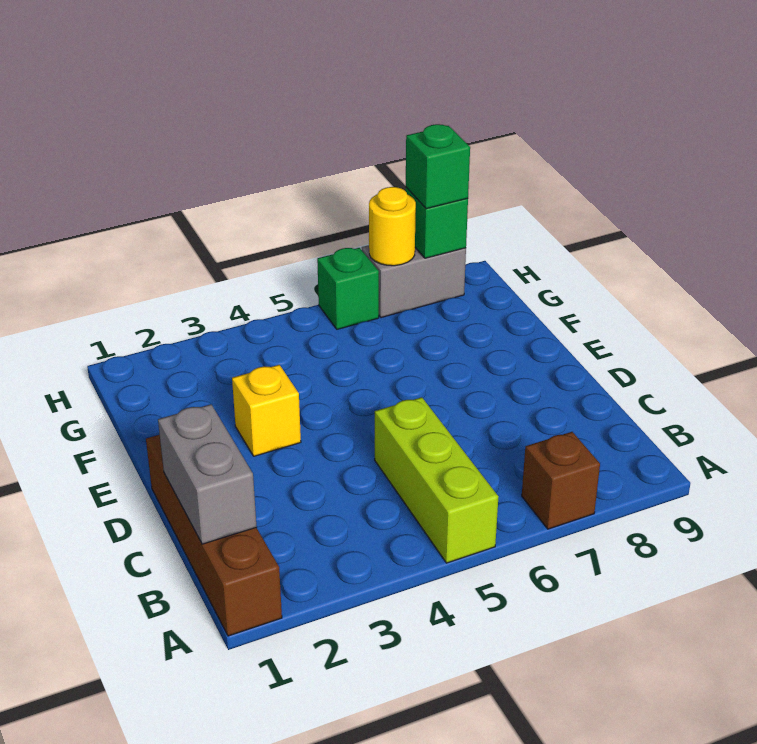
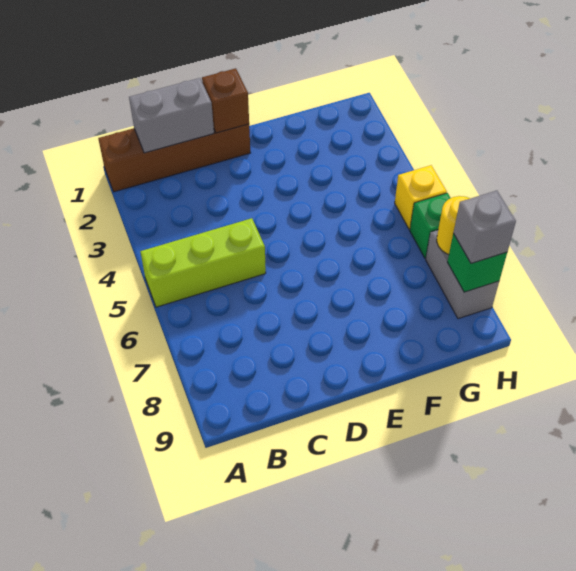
brown brick A7 level 1 -> brown brick D1 level 2
yellow brick E3 level 1 -> yellow brick H5 level 1
green brick H8 level 3 -> grey brick H8 level 3

